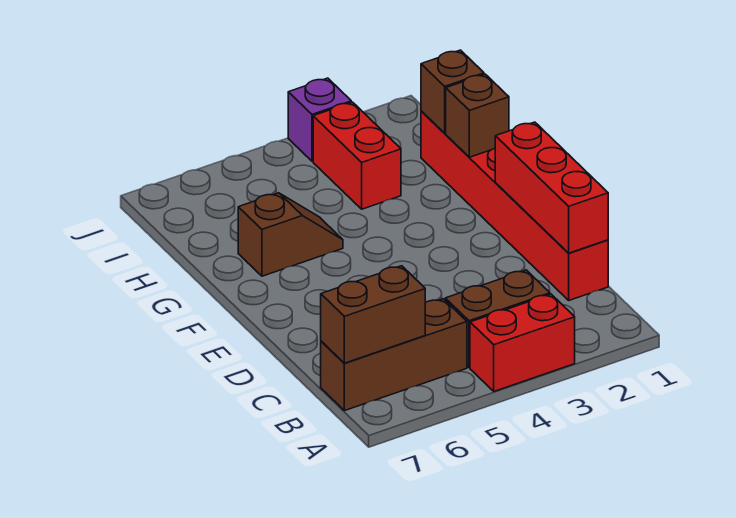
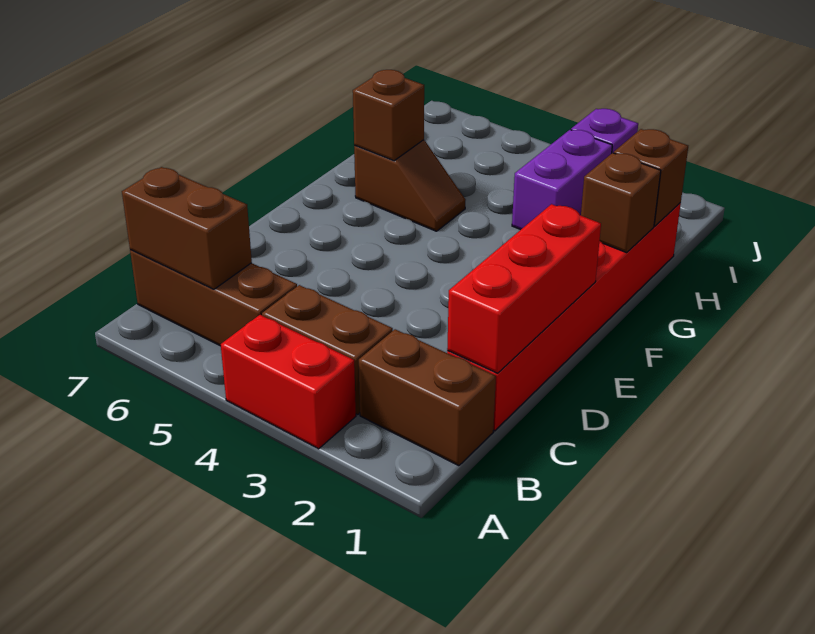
none -> brown brick B1:B2 level 1
none -> brown brick G6 level 2
red brick H3:I3 level 1 -> purple brick H3:I3 level 1

